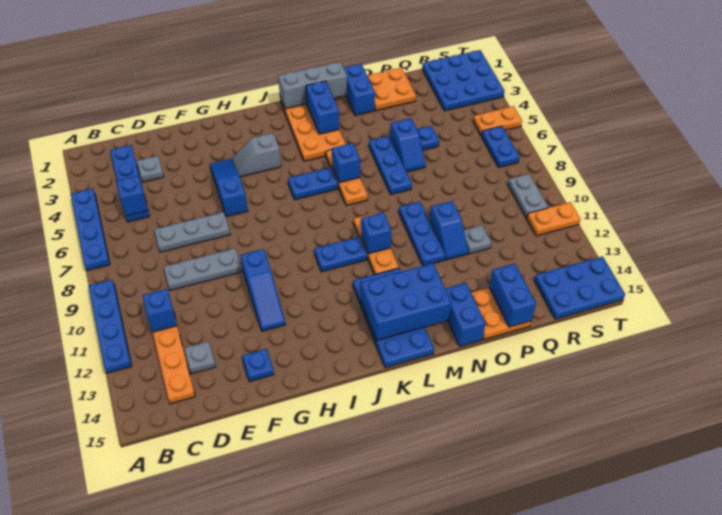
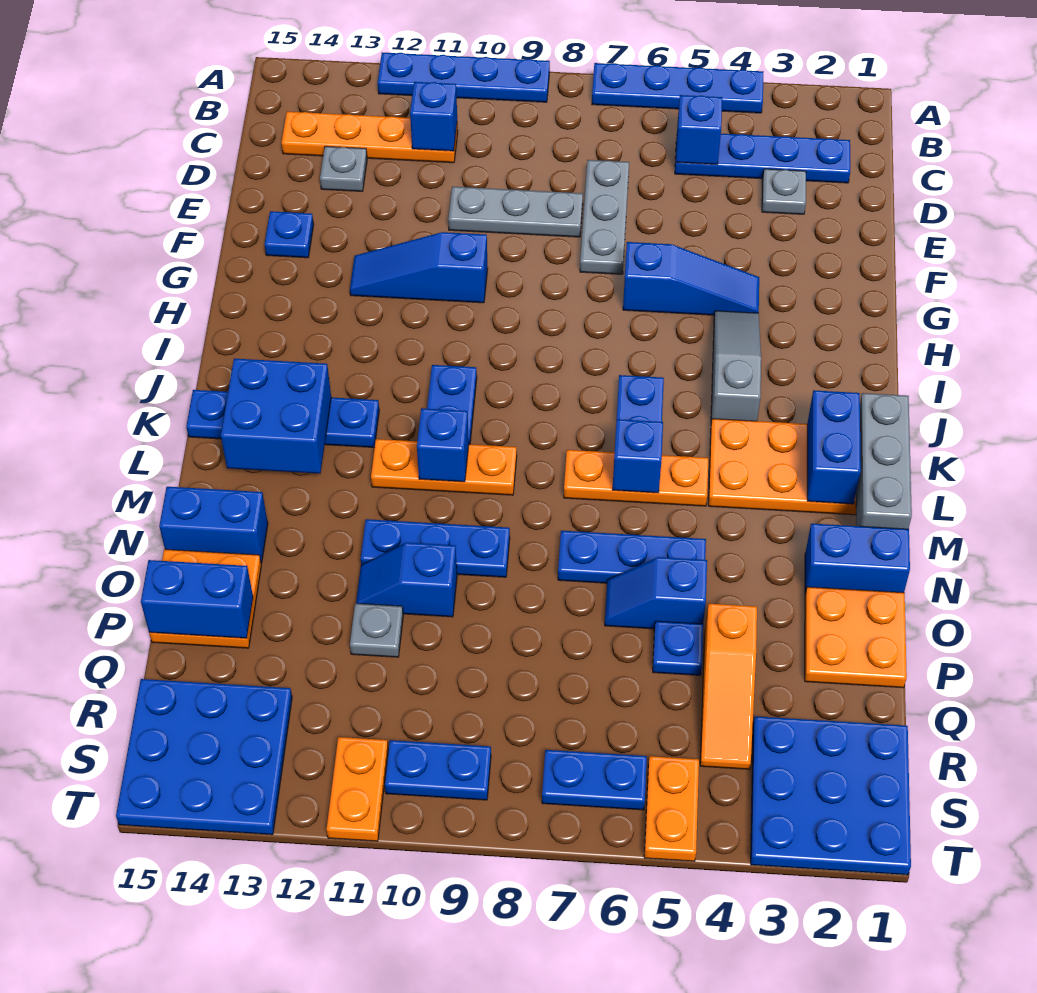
grey plate D9:F9 level 1 -> grey plate E8:E10 level 1
grey slope H4:I4 level 1 top I -> grey slope H4:J4 level 1 top J
blue plate K12:L15 level 1 -> blue plate K12:K15 level 1
blue brick K13:M14 level 2 -> blue brick K13:L14 level 2
blue brick L2:L3 level 2 -> blue brick K2:L2 level 2
none -> orange slope P4:R4 level 1 top P
blue plate R14:T15 level 1 -> blue plate R13:T15 level 1
grey plate S9:S10 level 1 -> blue plate S9:S10 level 1

